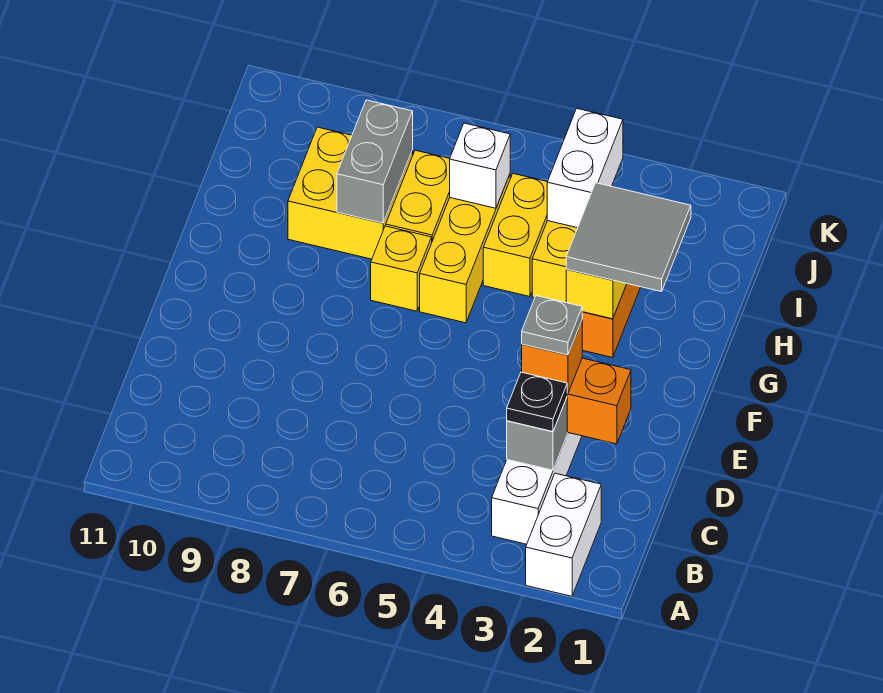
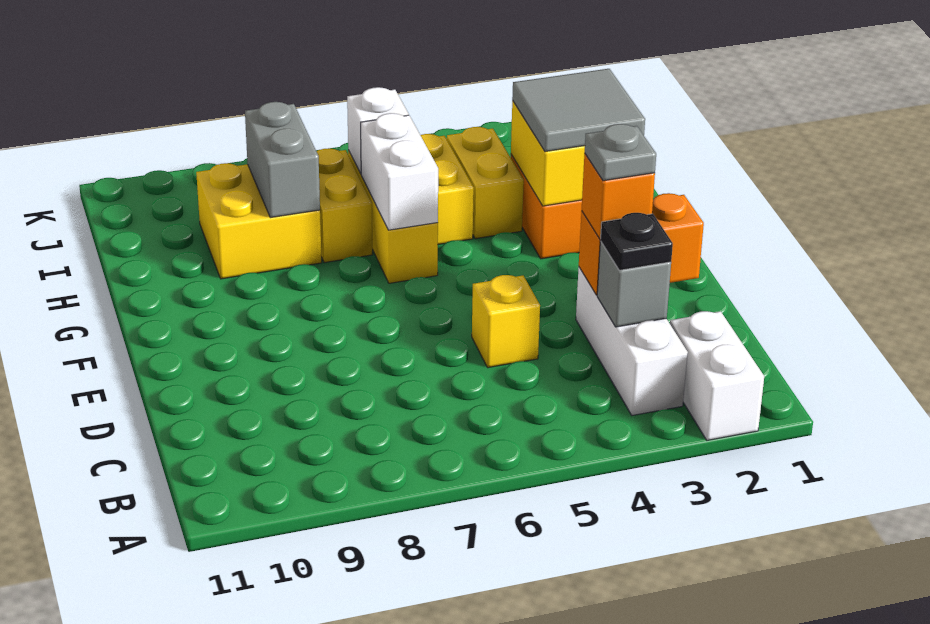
yellow brick G7 level 1 -> yellow brick D5 level 1
white brick I4:J4 level 2 -> white brick G6:H6 level 2

